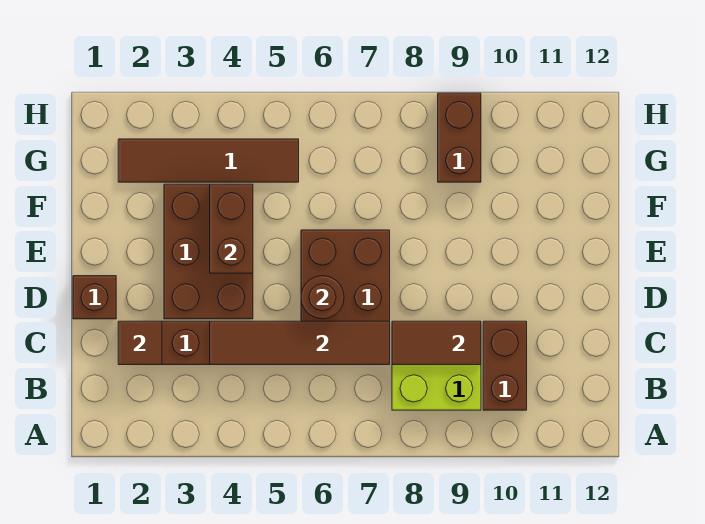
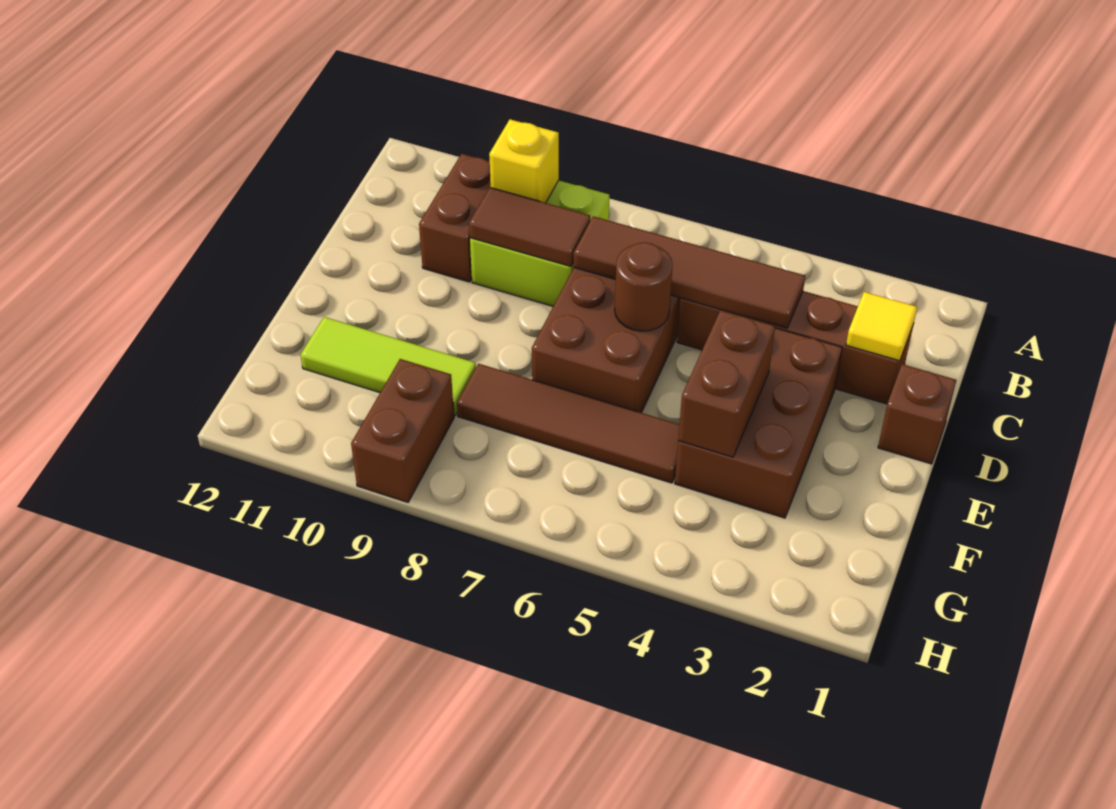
none -> yellow brick B9 level 2
brown tile C2 level 2 -> yellow tile C2 level 2
none -> lime tile F9:F11 level 1
brown tile G2:G5 level 1 -> brown tile F5:F8 level 1

